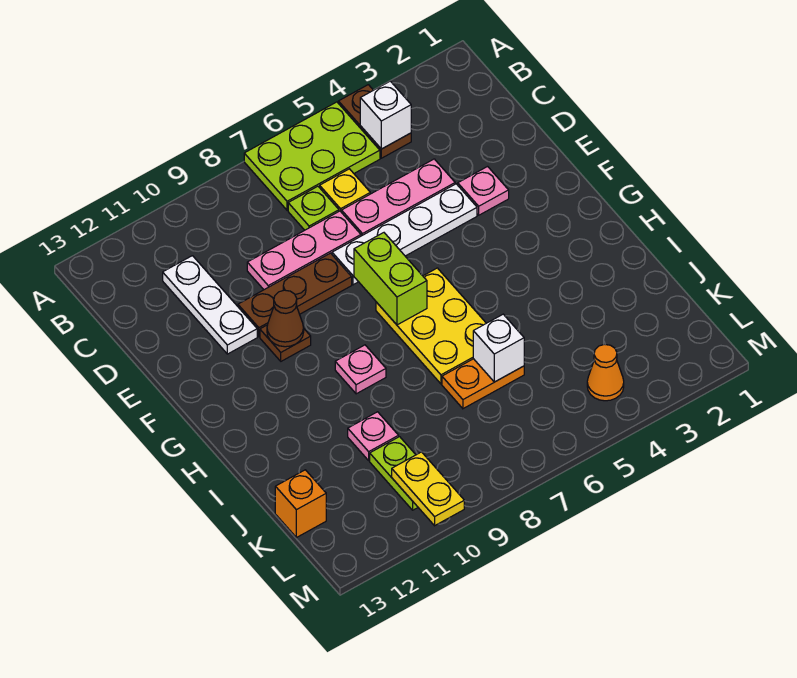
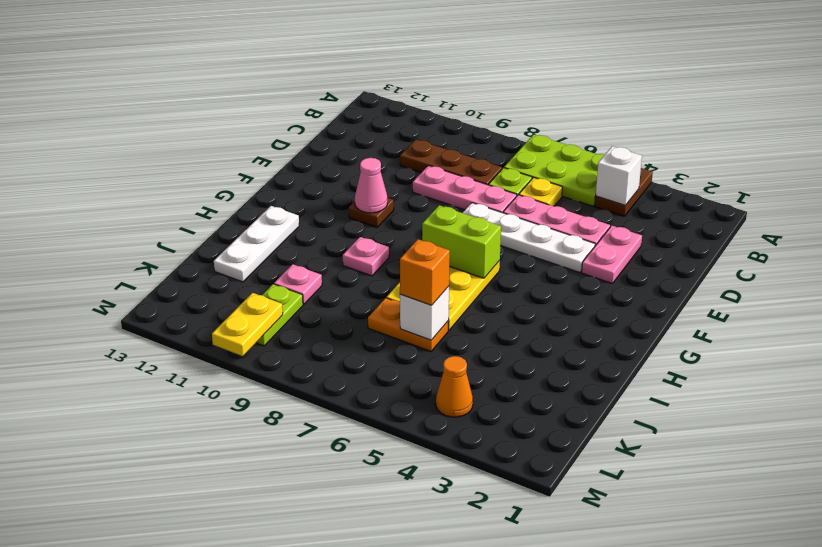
white plate C11:E11 level 1 -> white plate H12:J12 level 1
pink plate E3 level 1 -> pink plate D3:E3 level 1
brown plate E8:E10 level 1 -> brown plate C8:C10 level 1
lime brick F7:G7 level 2 -> lime brick G6:G7 level 2
brown cone F10 level 2 -> pink cone F10 level 2
orange brick K13 level 1 -> orange brick J6 level 3

